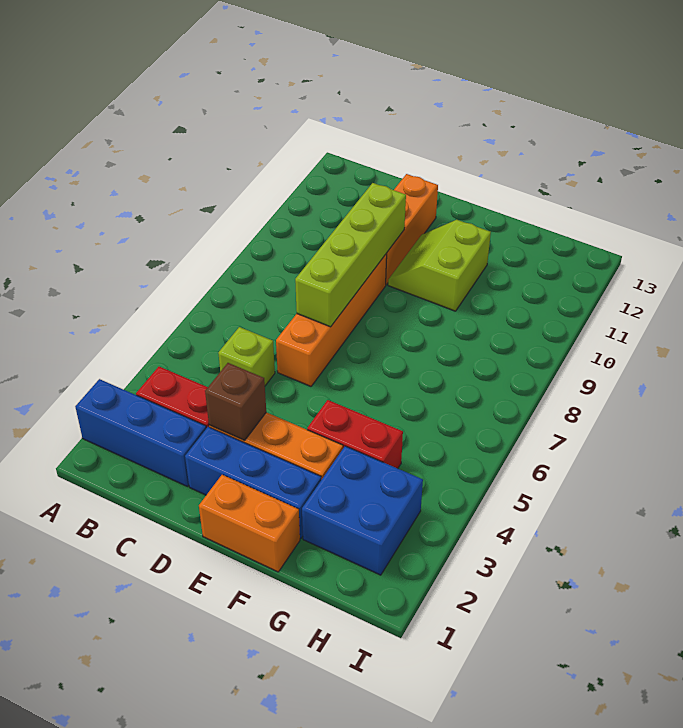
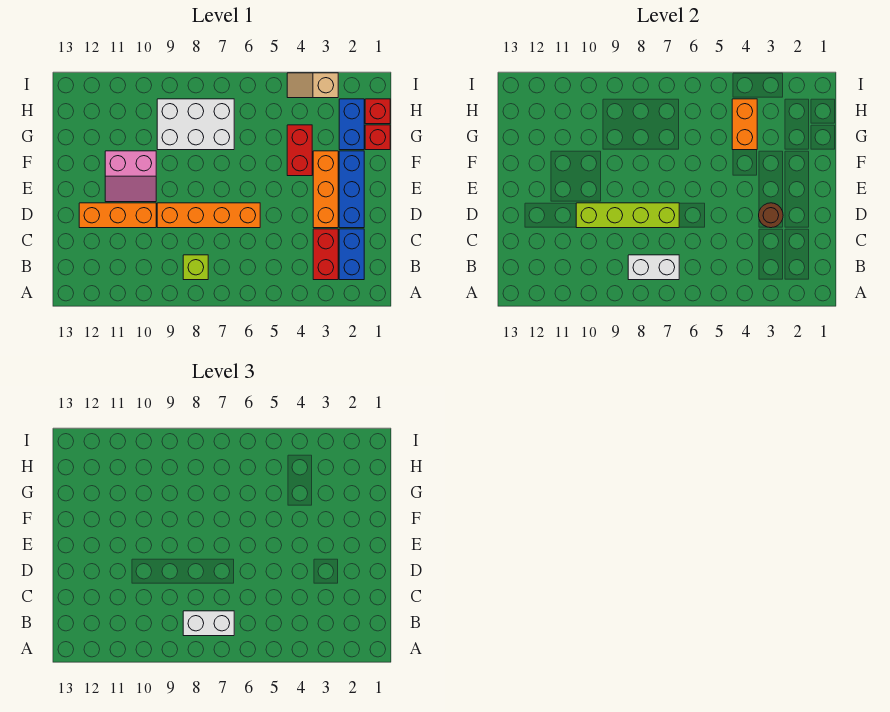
blue brick A2:C2 level 1 -> blue brick B2:C2 level 1
none -> white brick B7:B8 level 2
none -> white brick B7:B8 level 3
lime brick C5 level 1 -> lime brick B8 level 1
brown brick D3 level 2 -> brown round brick D3 level 2
orange brick E1:F1 level 1 -> orange brick G4:H4 level 2
lime slope E10:F11 level 1 top F -> pink slope E10:F11 level 1 top F
none -> red brick G1 level 1
blue brick G2:H3 level 1 -> blue brick G2:H2 level 1
none -> white brick G7:H9 level 1
none -> red brick H1 level 1
none -> tan slope I3:I4 level 1 top 3

